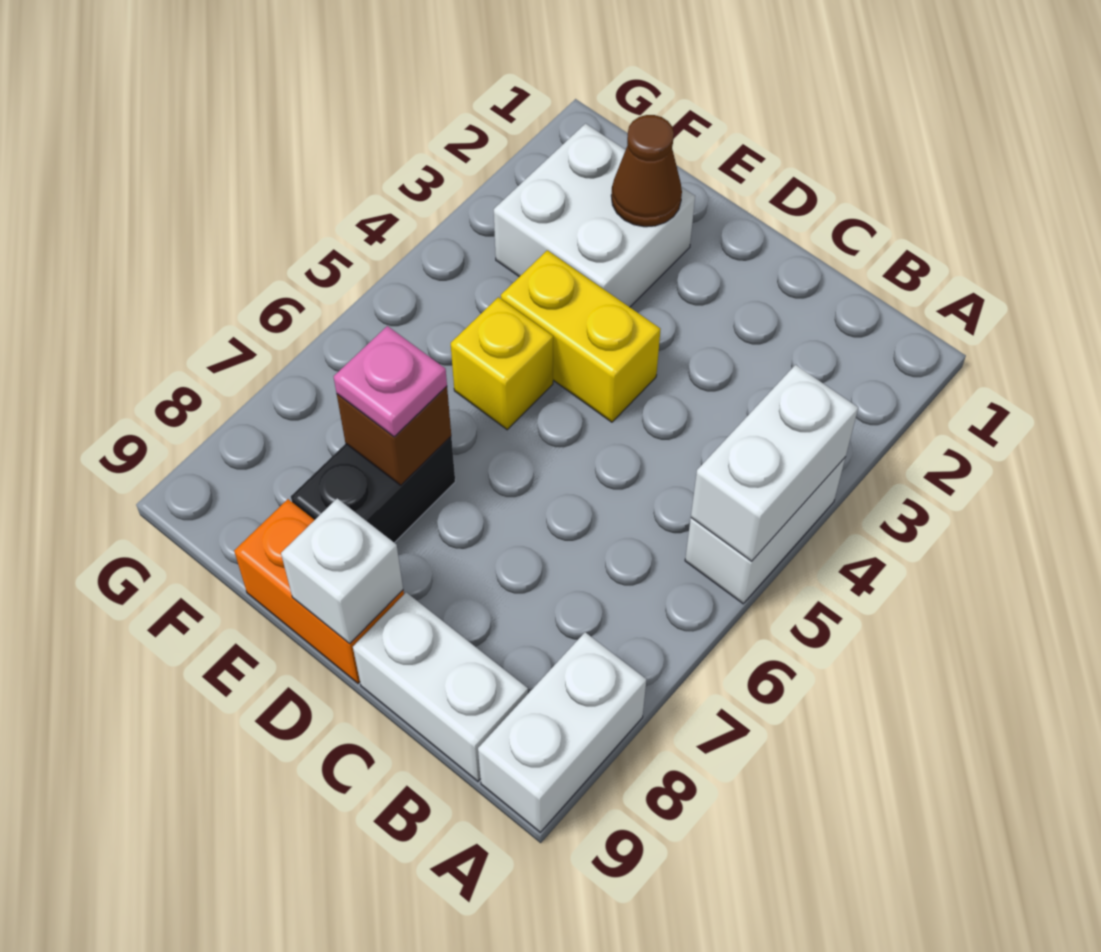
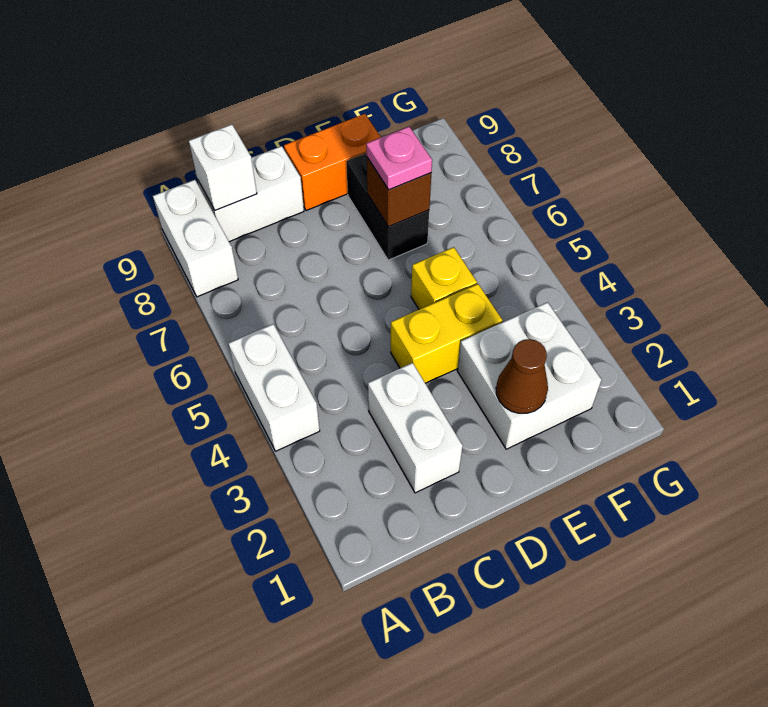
white brick A4:A5 level 2 -> white brick C2:C3 level 1
white brick D9 level 2 -> white brick B9 level 2

